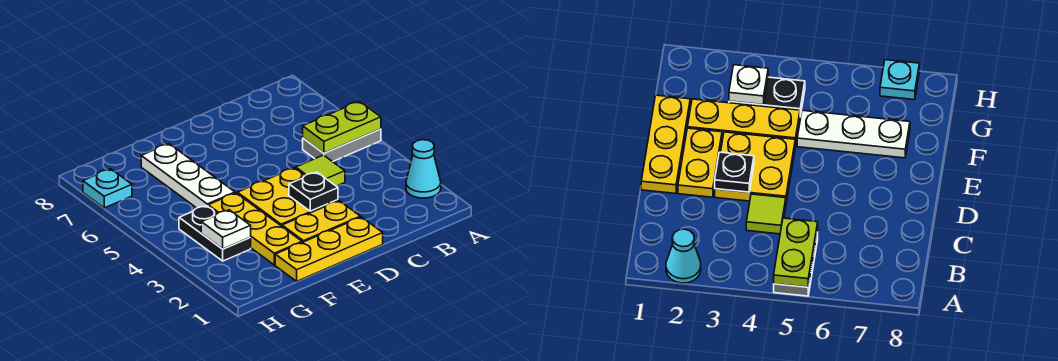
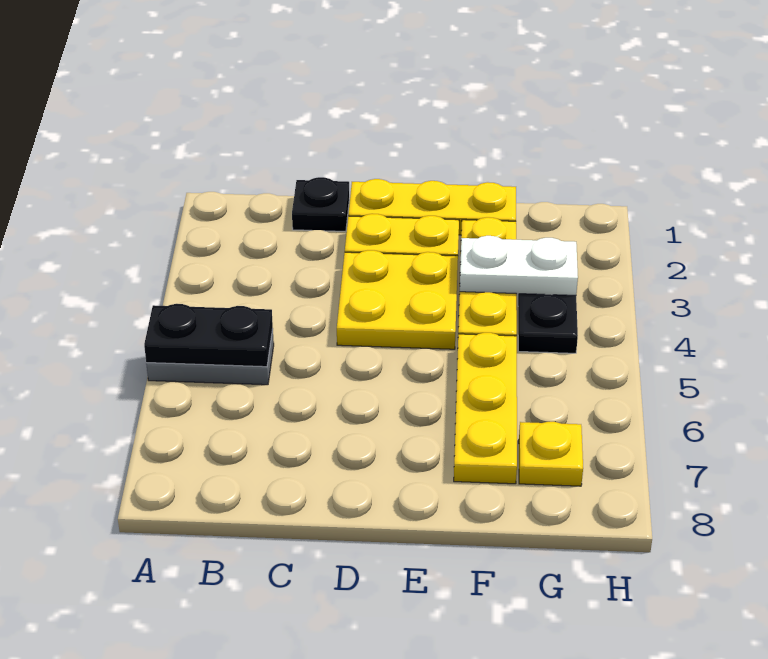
cyan cone A2 level 1 -> none
lime plate A5:B5 level 2 -> black plate A5:B5 level 2
lime tile C4 level 1 -> none
black plate D3 level 2 -> black plate C1 level 1
white plate F5:F7 level 1 -> yellow plate F5:F7 level 1
white plate G3 level 2 -> white plate F3:G3 level 2
none -> yellow plate G7 level 1
cyan plate H7 level 1 -> none

